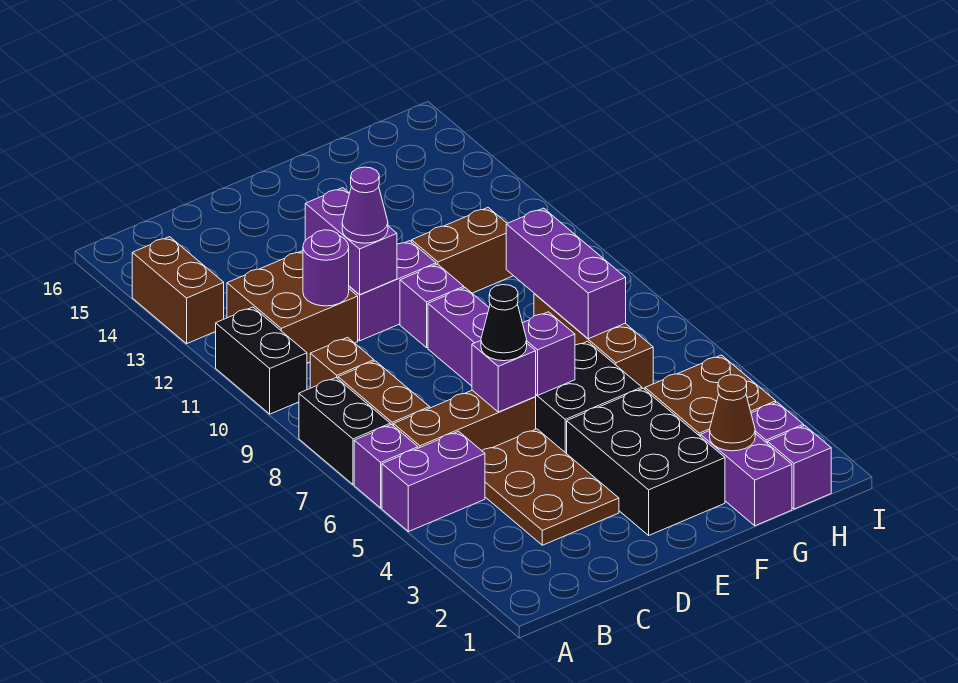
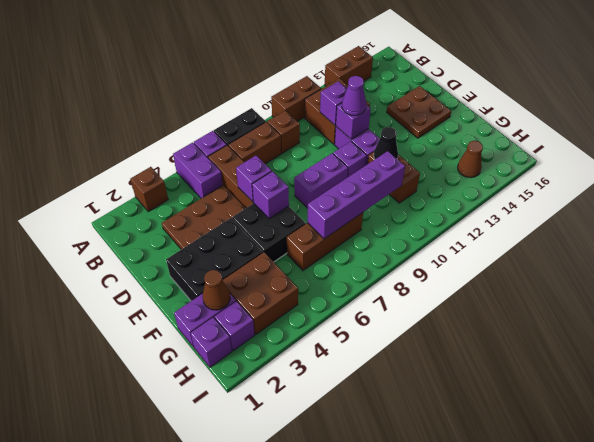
none -> brown brick A3 level 1
black brick A10:A11 level 1 -> brown brick A10:A11 level 1
purple round brick C11 level 2 -> purple brick C11 level 2
black cone D6 level 3 -> black cone F11 level 2
purple brick D11:D12 level 2 -> purple brick D11 level 2
none -> brown plate D14:E15 level 1
purple brick G7:G9 level 2 -> purple brick G7:G10 level 2
none -> brown cone H14 level 1

